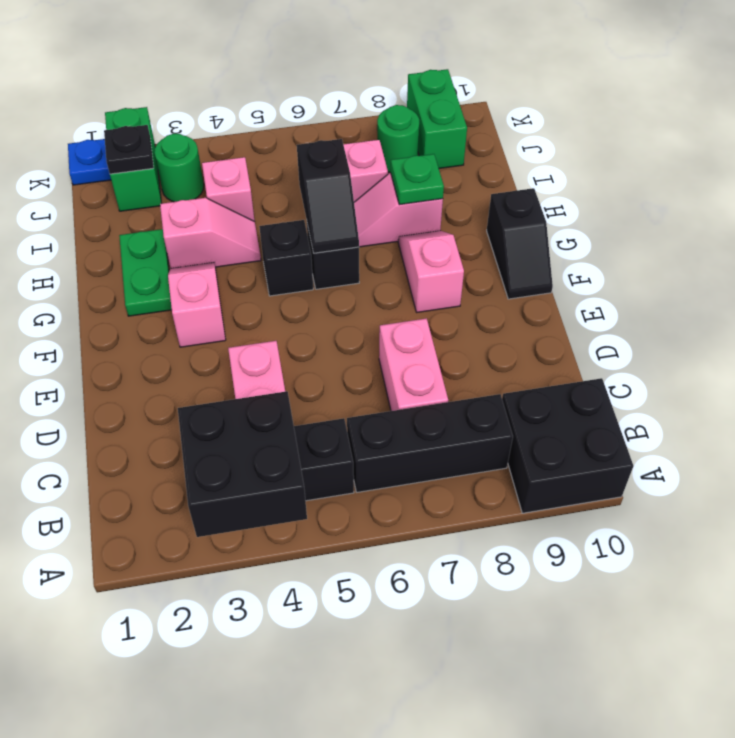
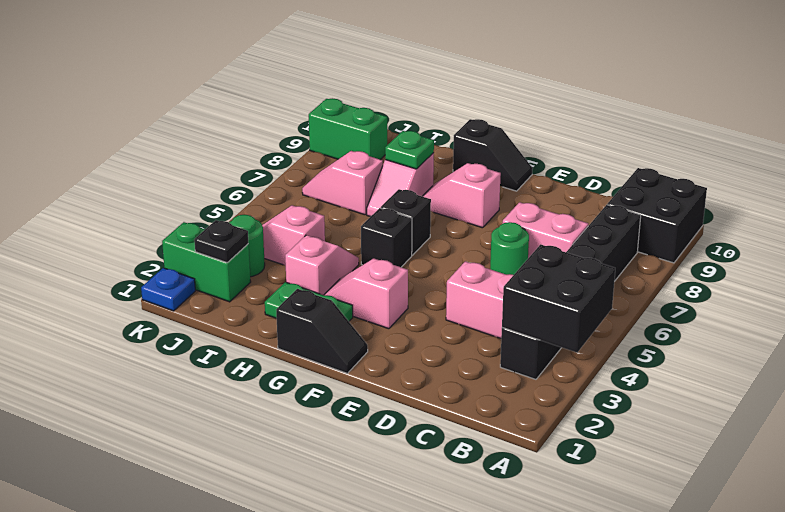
black slope G6:H6 level 2 top H -> black slope F1:G1 level 1 top G
green round brick J8 level 1 -> green round brick D6 level 1

